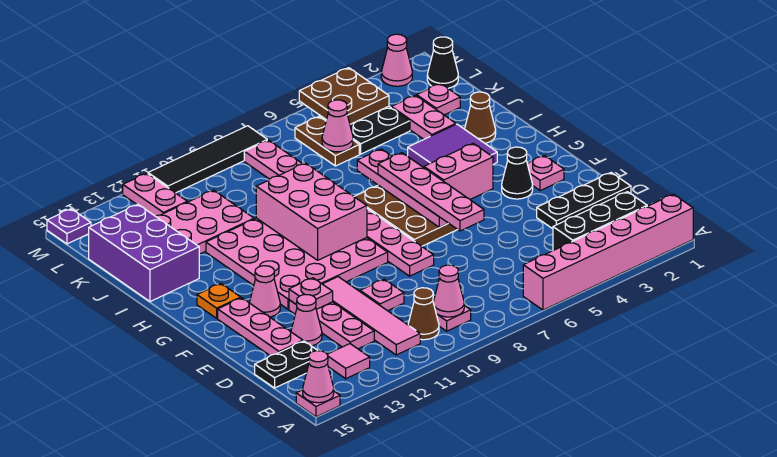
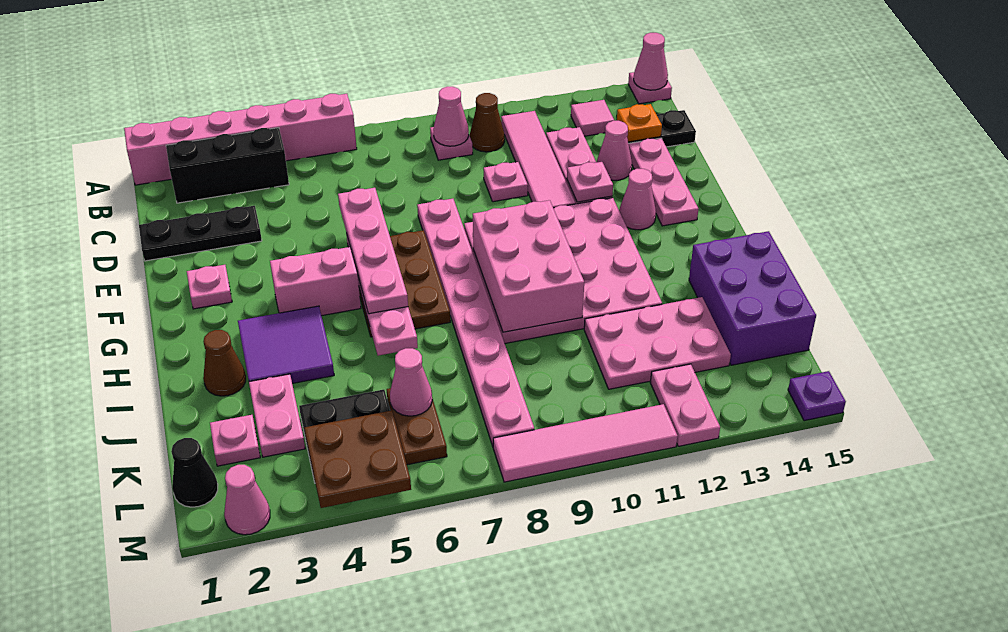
black cone F3 level 1 -> none
orange plate G14 level 1 -> orange plate C14 level 2
black tile M8:M11 level 1 -> pink tile M8:M11 level 1

